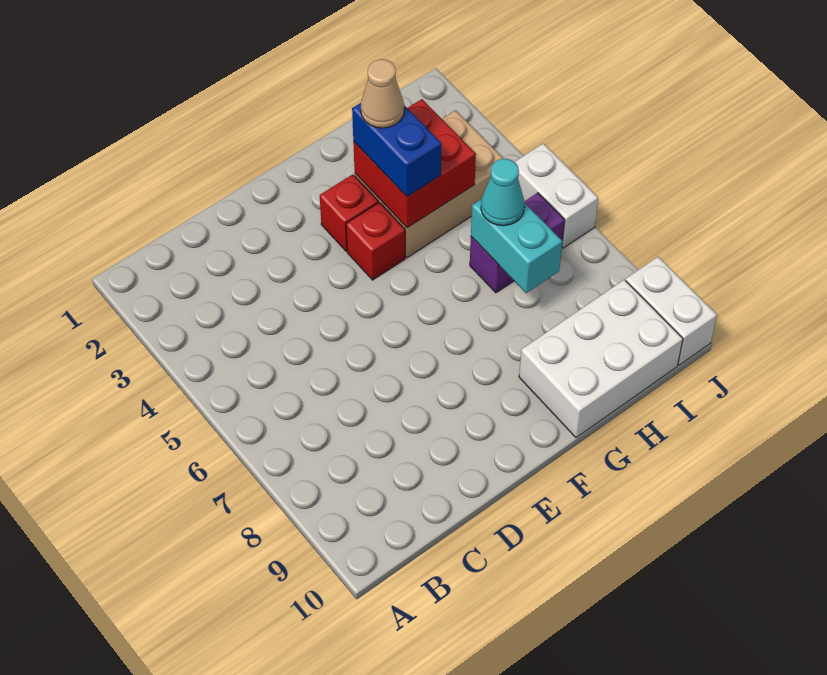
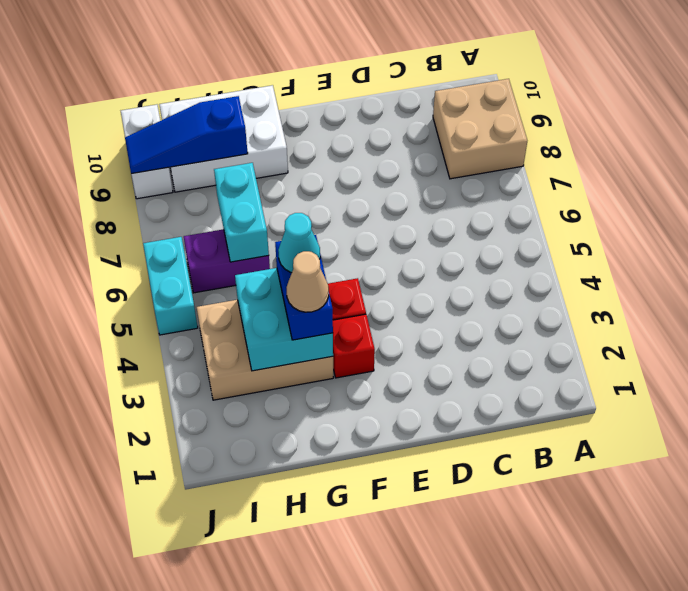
none -> tan brick A8:B9 level 1
red brick G3:H4 level 2 -> cyan brick G3:H4 level 2
cyan cone H6 level 3 -> cyan cone G4 level 4
none -> blue slope H9:J9 level 2 top H
white brick J5:J6 level 1 -> cyan brick J5:J6 level 1

